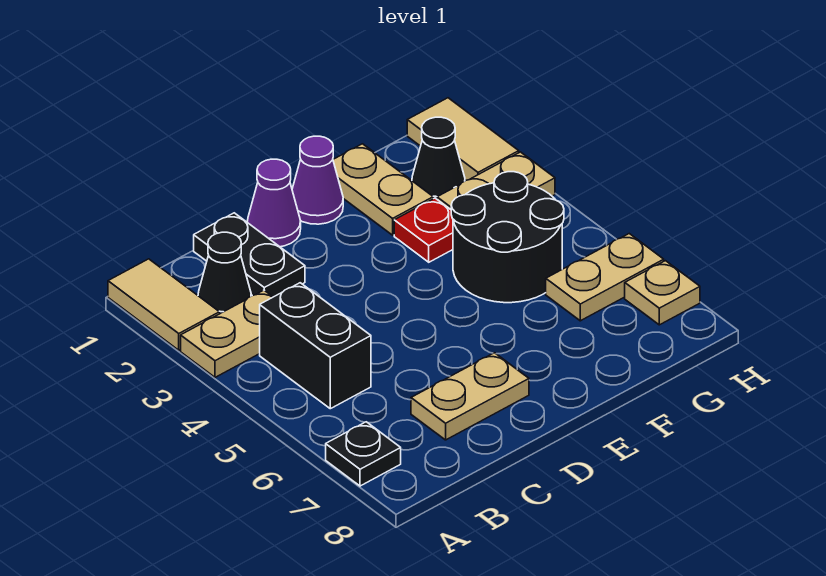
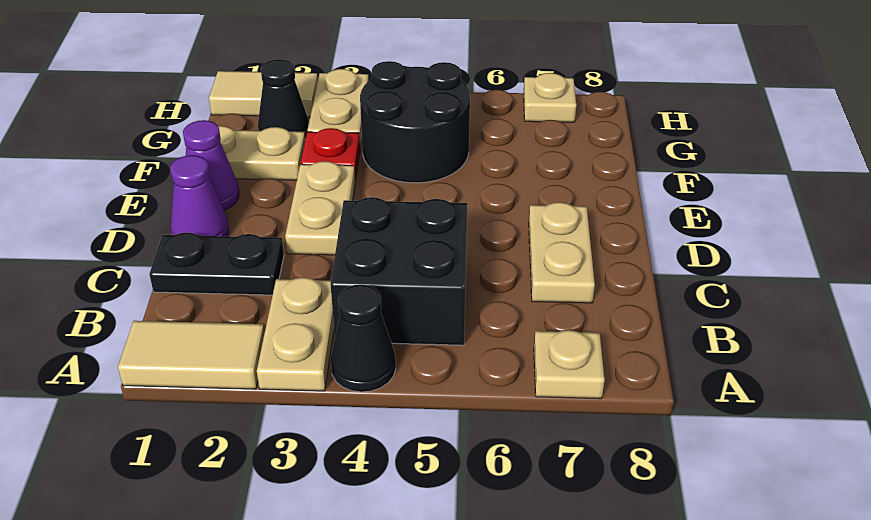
black plate A7 level 1 -> tan plate A7 level 1
black cone B2 level 1 -> black cone A4 level 1
black brick B4:B5 level 1 -> black brick B4:C5 level 1
tan plate G6:H6 level 1 -> tan plate D3:E3 level 1

